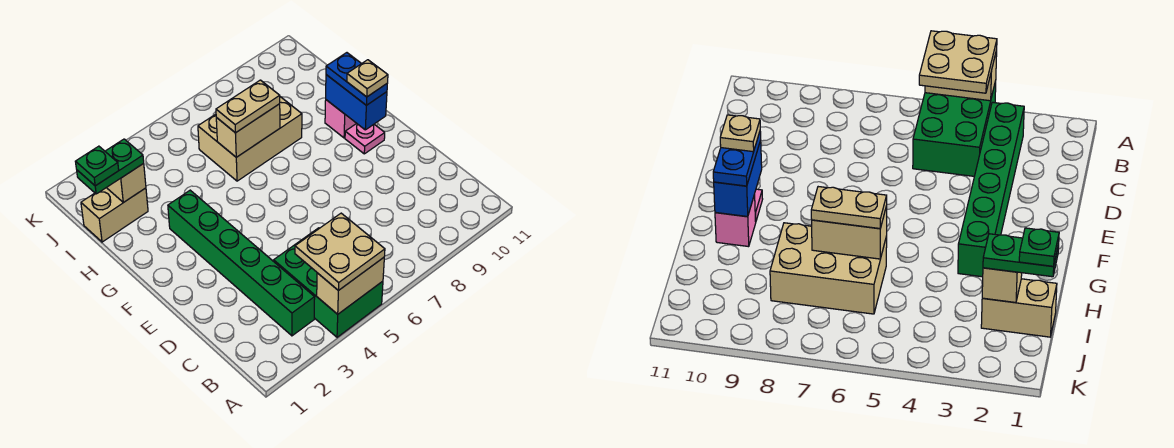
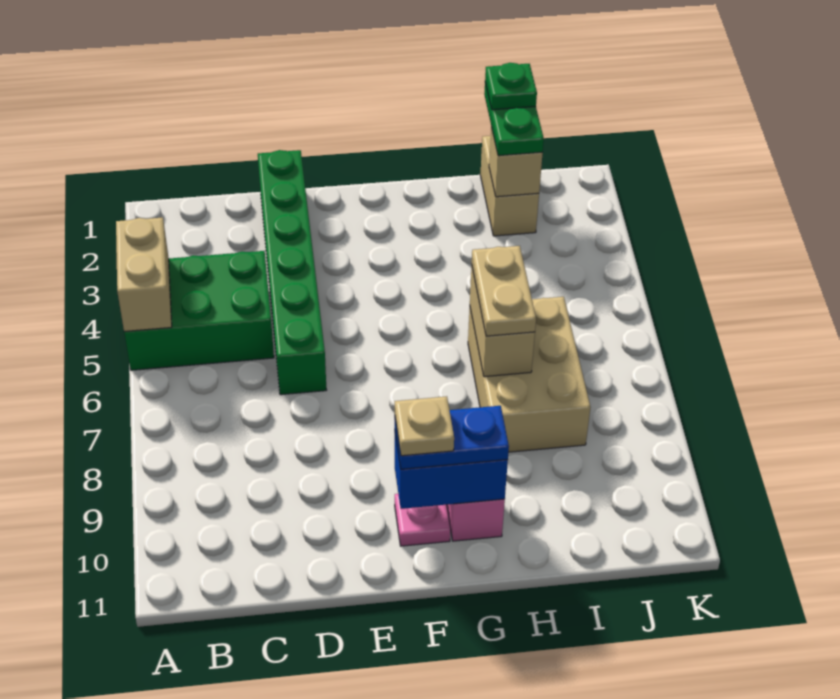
tan plate A4:B5 level 3 -> none
green brick B3:G3 level 1 -> green brick D1:D6 level 1

